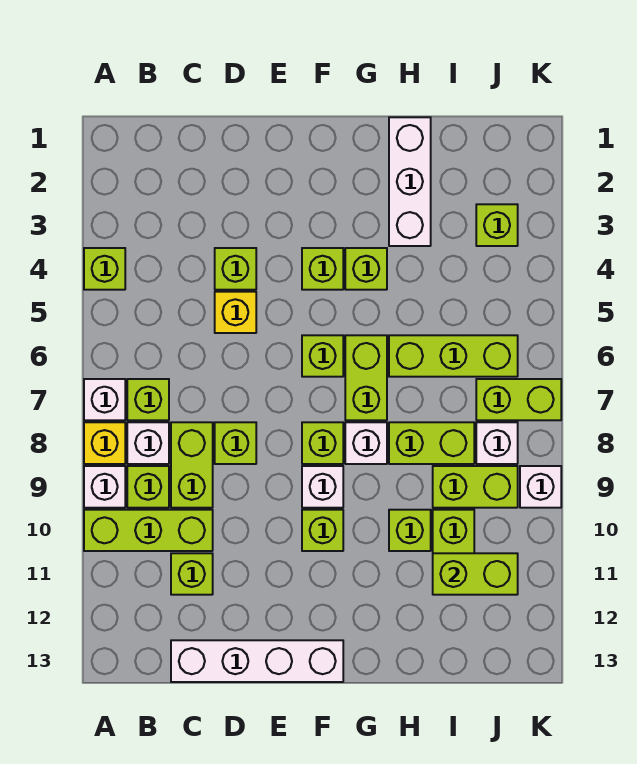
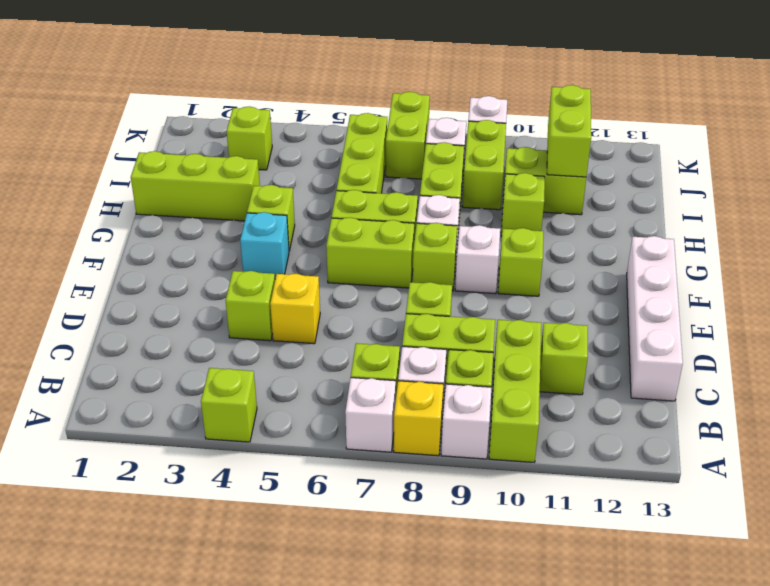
lime brick F4 level 1 -> cyan brick F4 level 1
lime brick F6 level 1 -> lime brick F6:F7 level 1
white brick H1:H3 level 1 -> lime brick H1:H3 level 1

